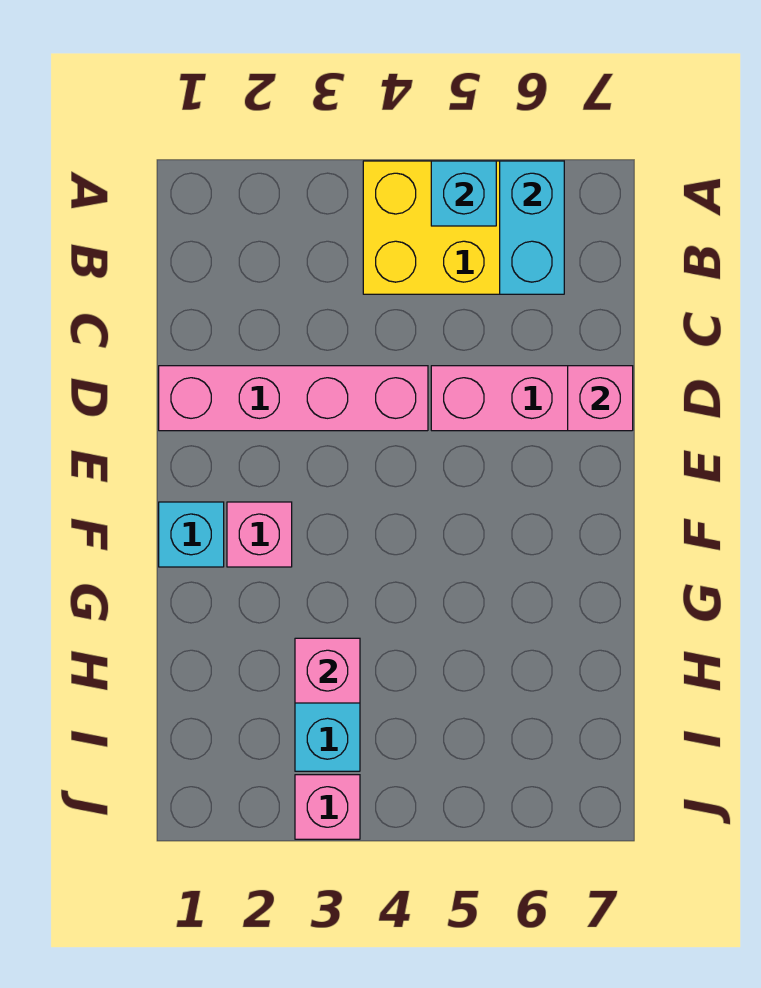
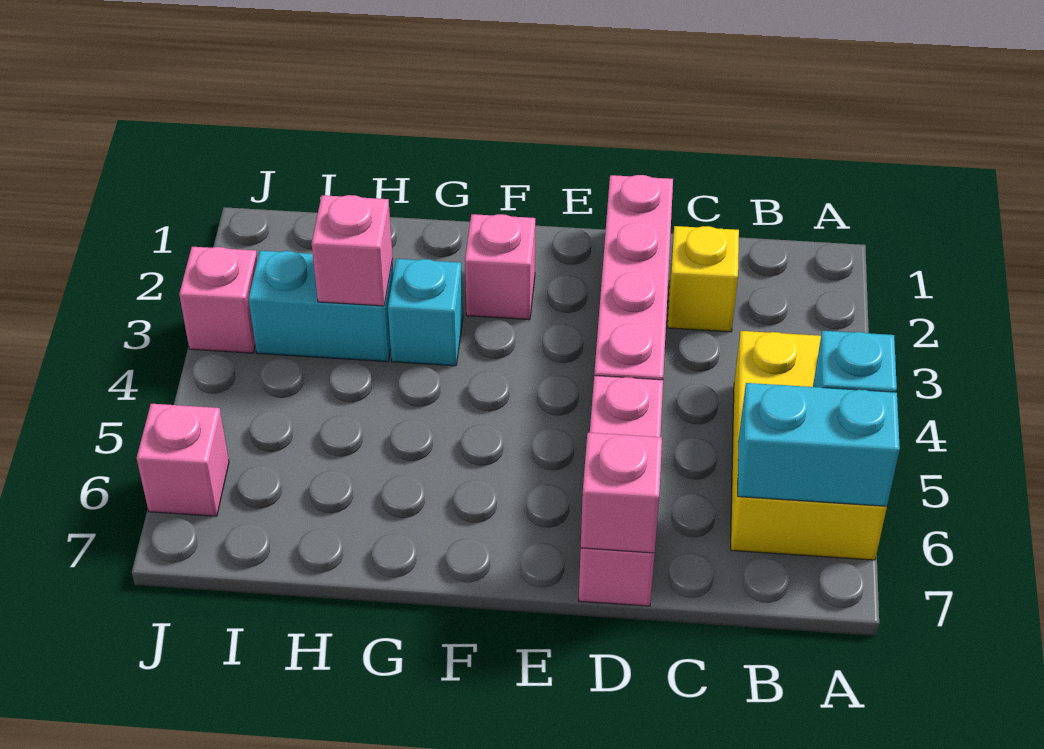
none -> yellow brick C2 level 1
cyan brick F1 level 1 -> cyan brick G3 level 1
none -> pink brick J6 level 1

